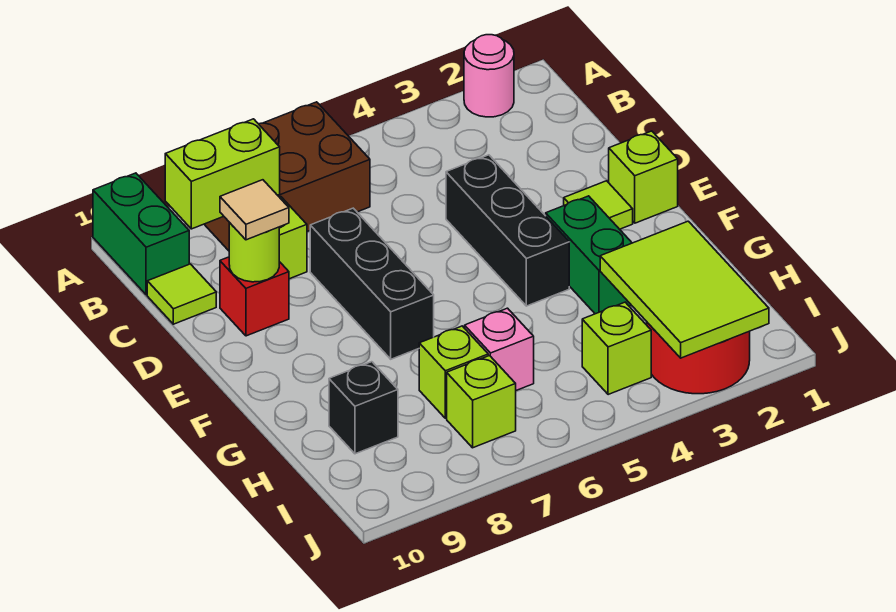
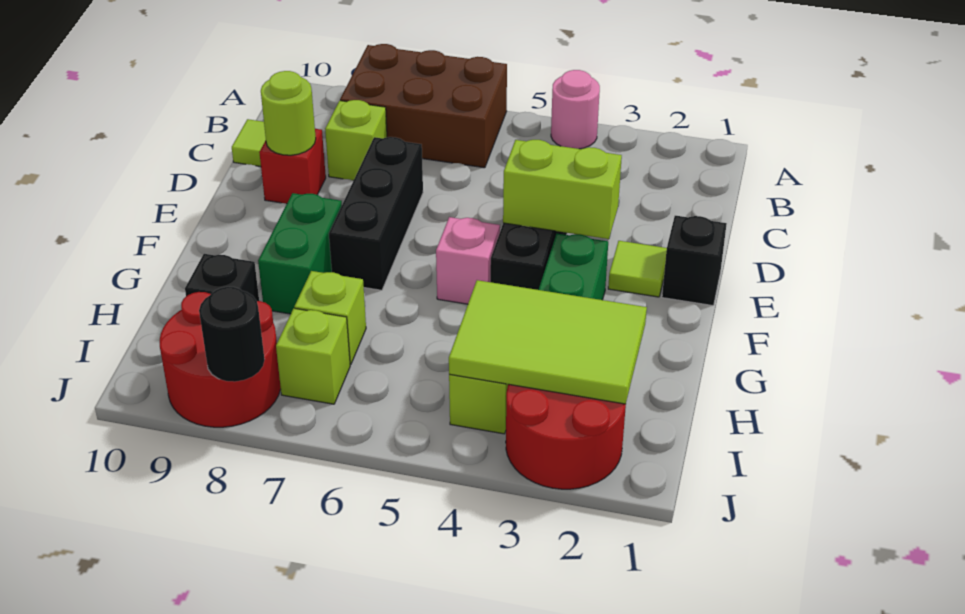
pink round brick A2 level 1 -> pink round brick A4 level 1
green brick A10:B10 level 1 -> green brick F8:G8 level 1
lime brick B8:B9 level 2 -> lime brick E3:E4 level 2
tan tile D9 level 3 -> none
lime brick E1 level 1 -> black brick E1 level 1
lime tile H2:J3 level 2 -> lime tile H2:I4 level 2
pink brick H6 level 1 -> pink brick F5 level 1
none -> red round brick I8:J9 level 1
none -> black round brick J8 level 2

